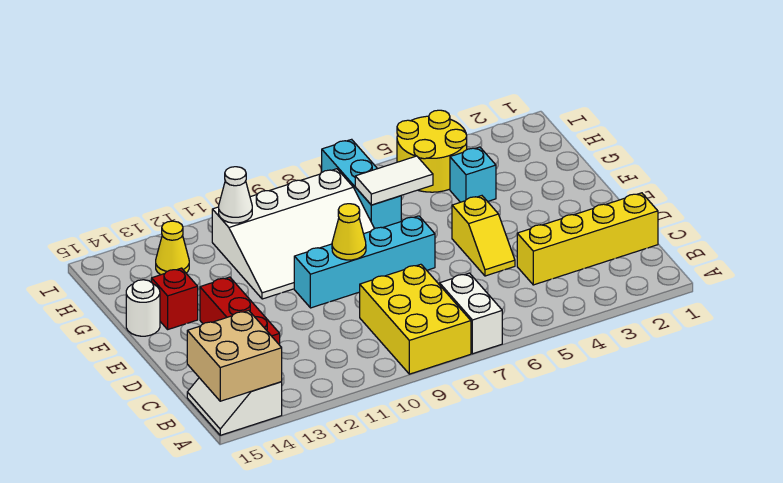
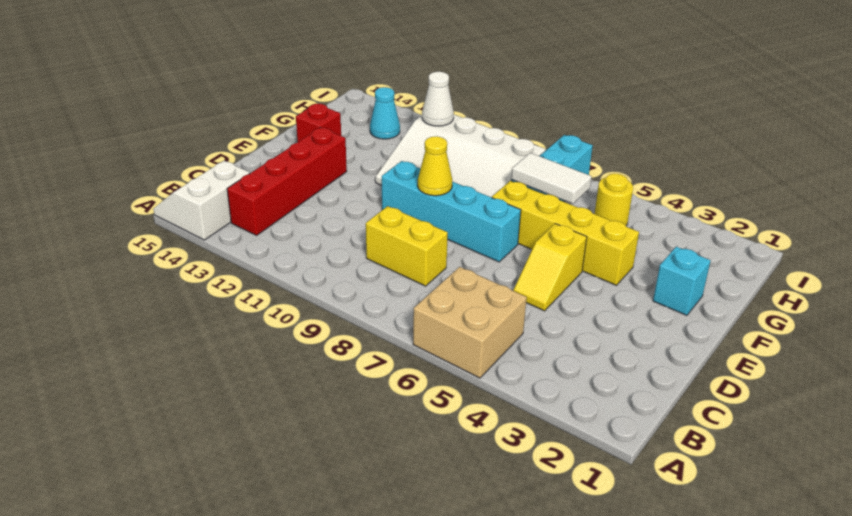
white brick A7:B7 level 1 -> none
yellow brick A8:C9 level 1 -> yellow brick C8:C9 level 1
tan brick A14:B15 level 2 -> tan brick A5:B6 level 1
yellow brick C1:C4 level 1 -> yellow brick F4:F7 level 1
red brick C13:E13 level 1 -> red brick B13:E13 level 1
white round brick F15 level 1 -> none
cyan brick G4 level 1 -> cyan brick F2 level 1
yellow round brick H4:I5 level 1 -> yellow round brick H5 level 1
yellow cone H13 level 1 -> cyan cone H13 level 1

